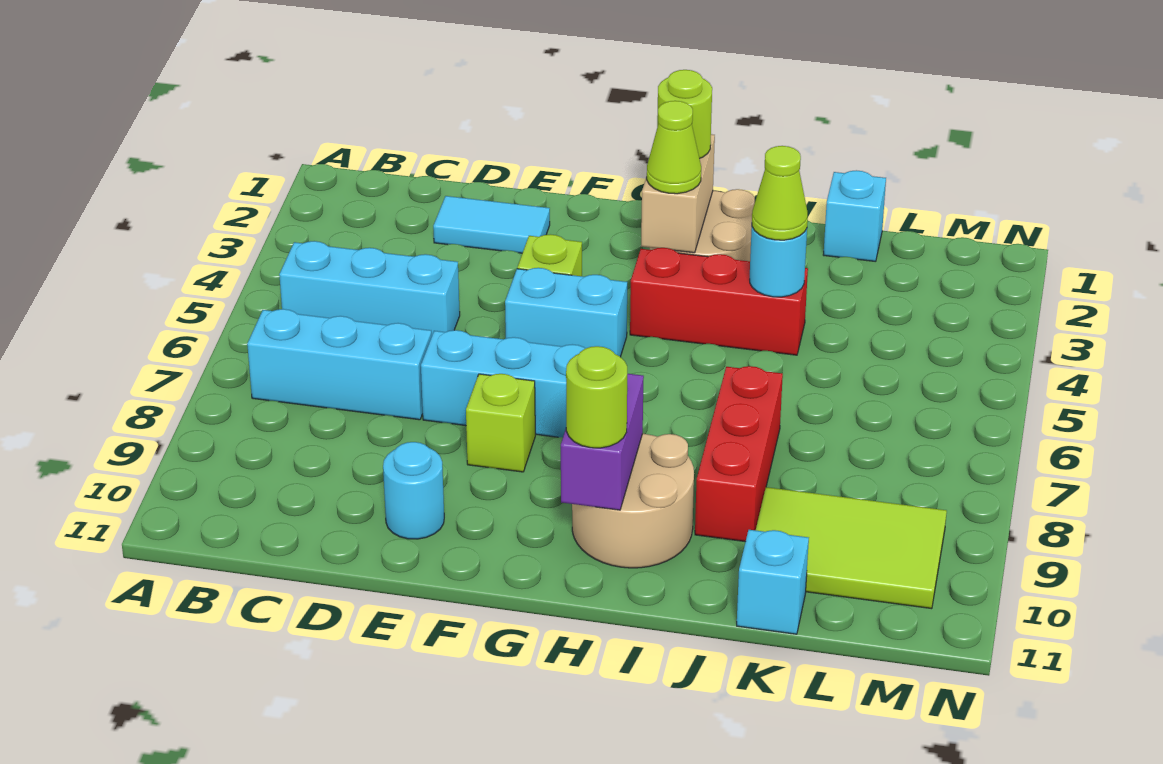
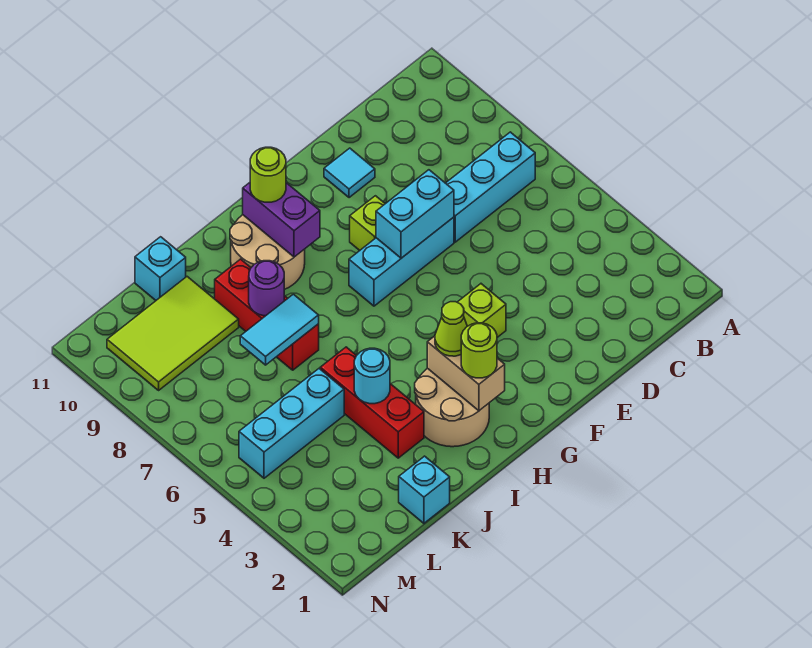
cyan brick B5:D5 level 1 -> cyan brick K5:M5 level 1
cyan tile D2:E2 level 1 -> cyan tile J7:K7 level 2
cyan round brick E10 level 1 -> cyan tile E10 level 1
cyan brick F5:G5 level 1 -> cyan brick E7:F7 level 2
red brick H4:J4 level 1 -> red brick J3:J5 level 1
lime cone J4 level 3 -> none
none -> purple round brick J8 level 2

